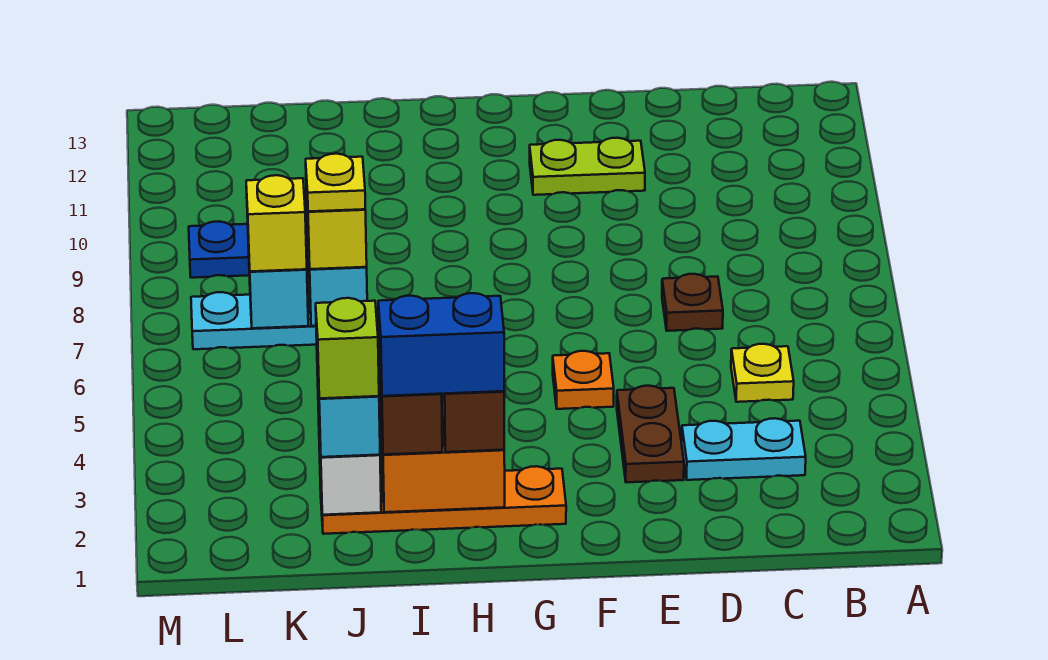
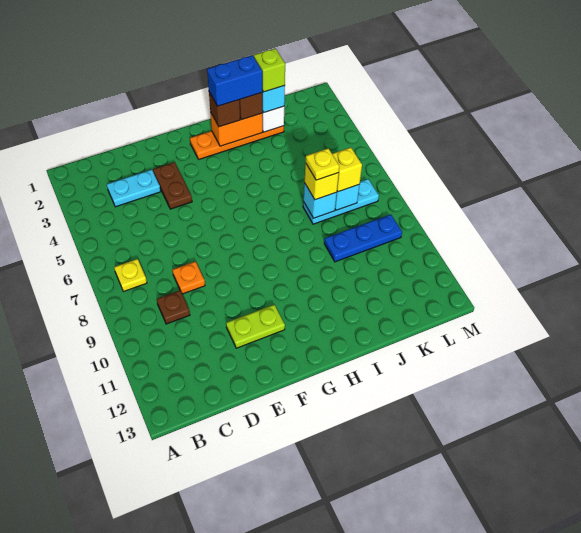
yellow plate C5 level 1 -> yellow plate B7 level 1
brown plate D7 level 1 -> brown plate C9 level 1
orange plate F5 level 1 -> orange plate D8 level 1

